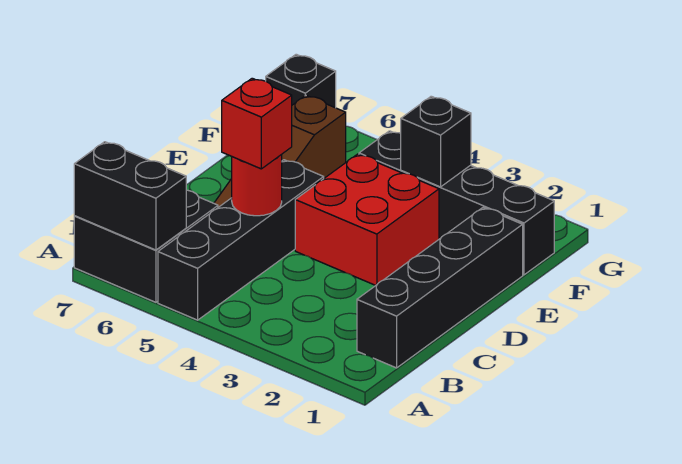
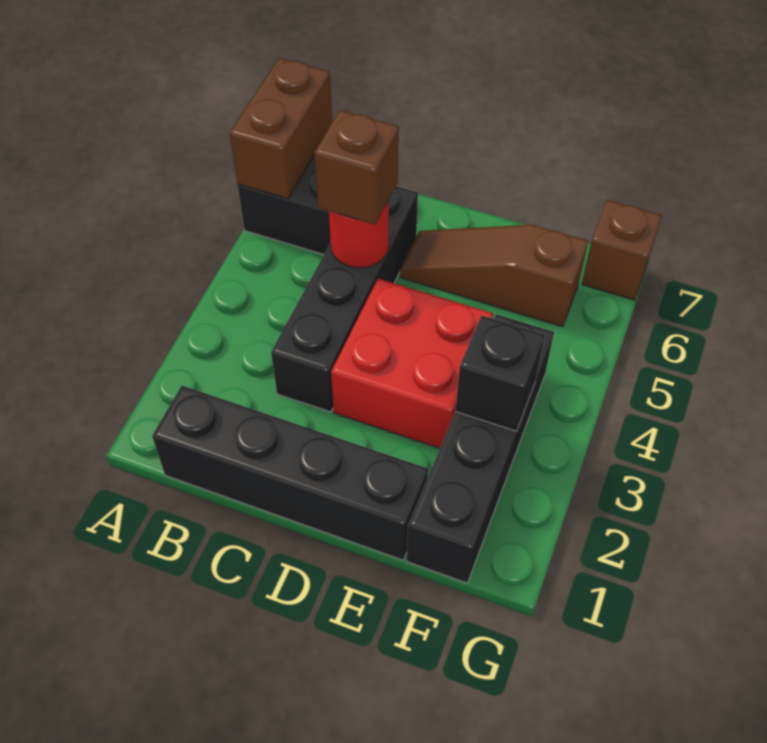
black brick A5:D5 level 1 -> black brick C3:C6 level 1
black brick A6:A7 level 2 -> brown brick A6:A7 level 2
red brick C5 level 3 -> brown brick C5 level 3
black brick G7 level 1 -> brown brick G7 level 1

